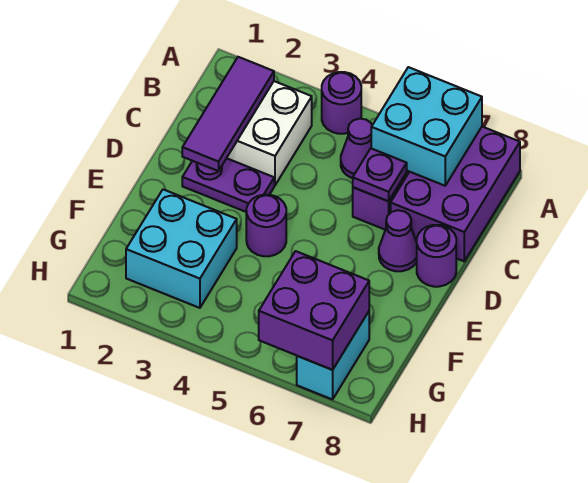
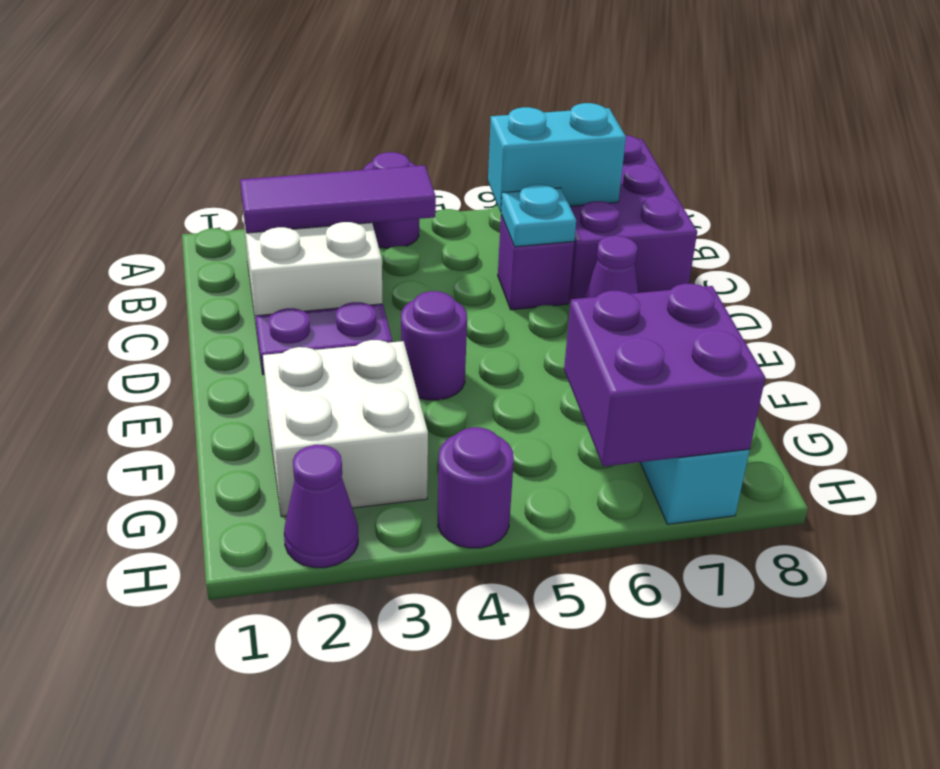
cyan brick A6:B7 level 2 -> cyan brick B6:B7 level 2
purple tile B2:D2 level 2 -> purple tile B2:B4 level 2
purple cone B5 level 1 -> purple cone H2 level 1
purple plate C6 level 2 -> cyan plate C6 level 2
purple round brick D8 level 1 -> purple round brick H4 level 1
cyan brick F2:G3 level 1 -> white brick F2:G3 level 1

